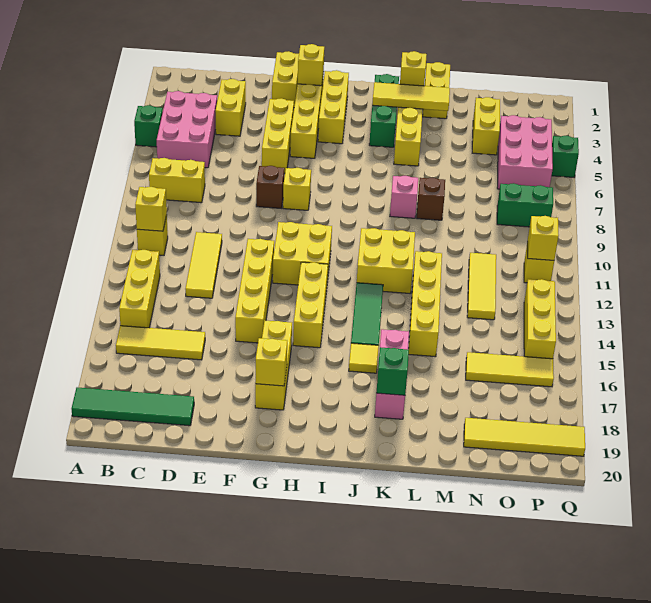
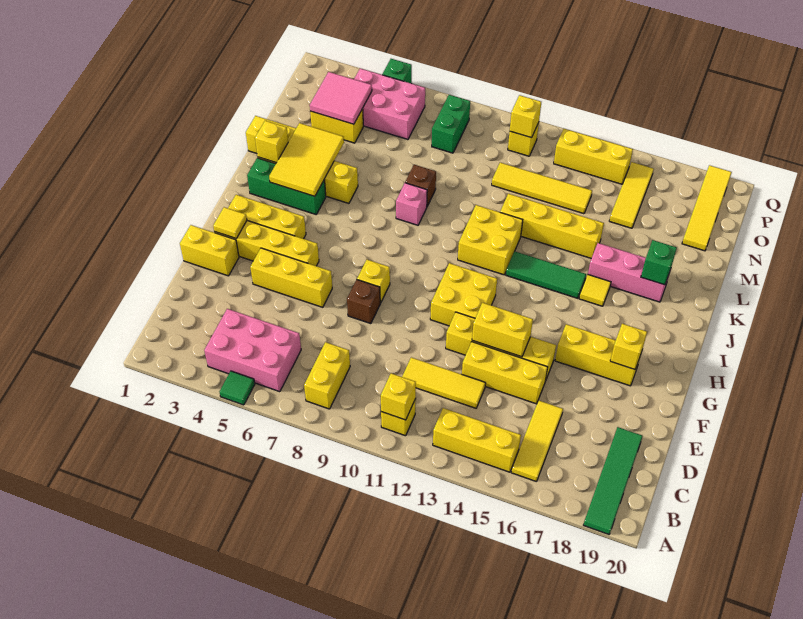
green brick A5 level 1 -> green tile A5 level 1
yellow brick D3:D4 level 1 -> yellow brick F13:F14 level 2
yellow brick G2 level 2 -> yellow tile G2 level 2
yellow brick H13:H15 level 1 -> yellow brick E13:E15 level 1
yellow tile J3:L3 level 2 -> yellow tile J3:L4 level 2
none -> pink tile N3:O4 level 2
yellow tile N11:N13 level 1 -> yellow tile N11:N14 level 1

